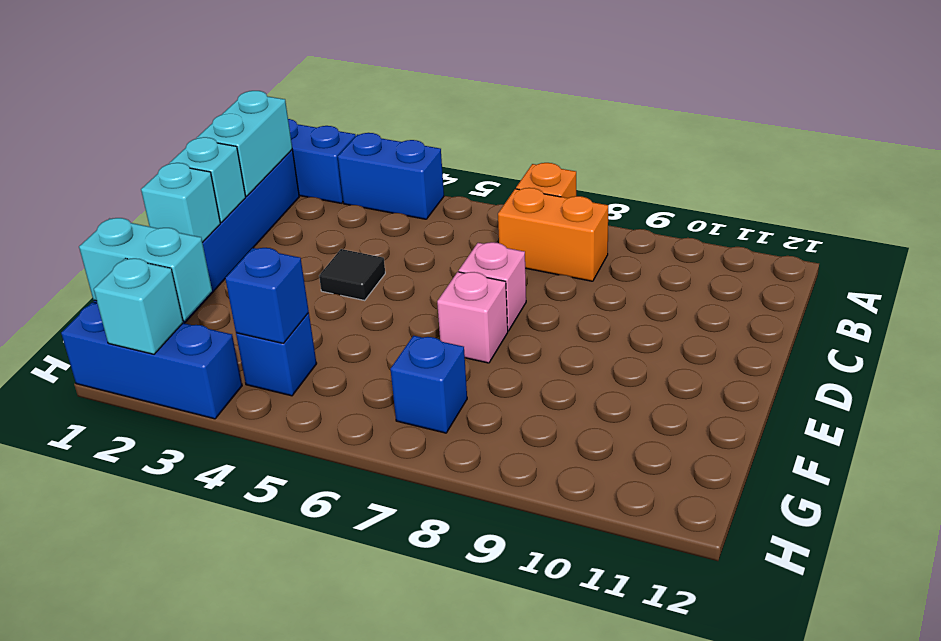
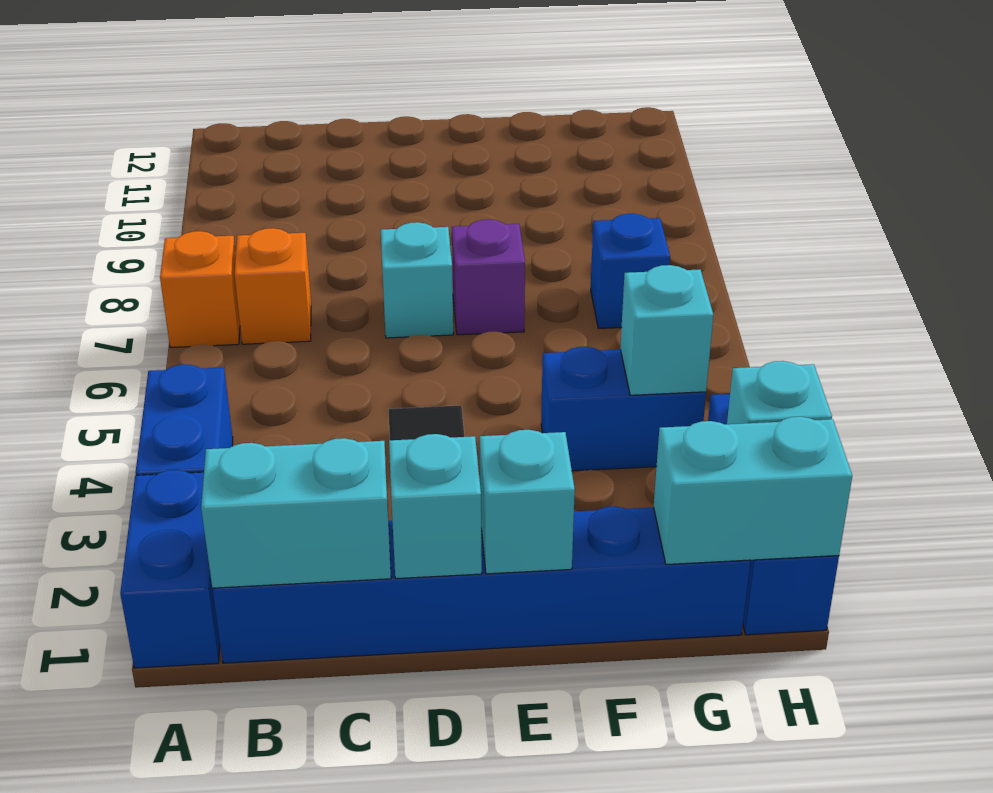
orange brick B7:B8 level 1 -> orange brick B7 level 1
pink brick D7 level 1 -> cyan brick D7 level 1
pink brick E7 level 1 -> purple brick E7 level 1
cyan brick G1:G2 level 2 -> cyan brick G1:H1 level 2
blue brick G4 level 1 -> blue brick F4:G4 level 1
blue brick G4 level 2 -> cyan brick G4 level 2

